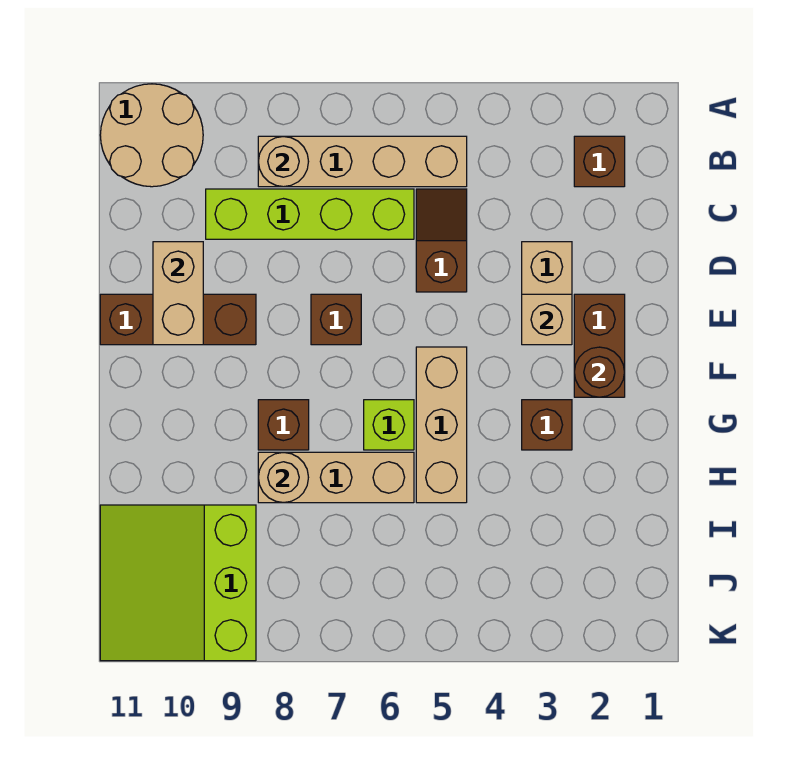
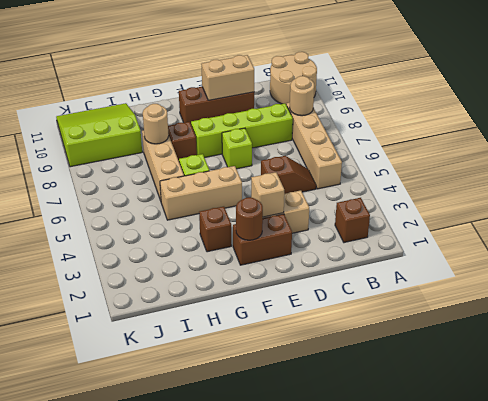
lime brick C6:C9 level 1 -> lime brick C8:F8 level 1
brown brick E7 level 1 -> lime brick E7 level 1
brown brick E9:E11 level 1 -> brown brick D10:F10 level 1

